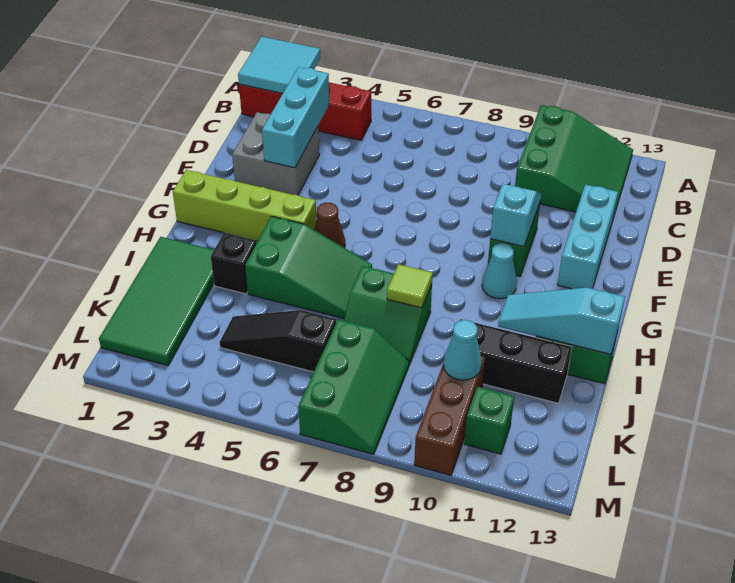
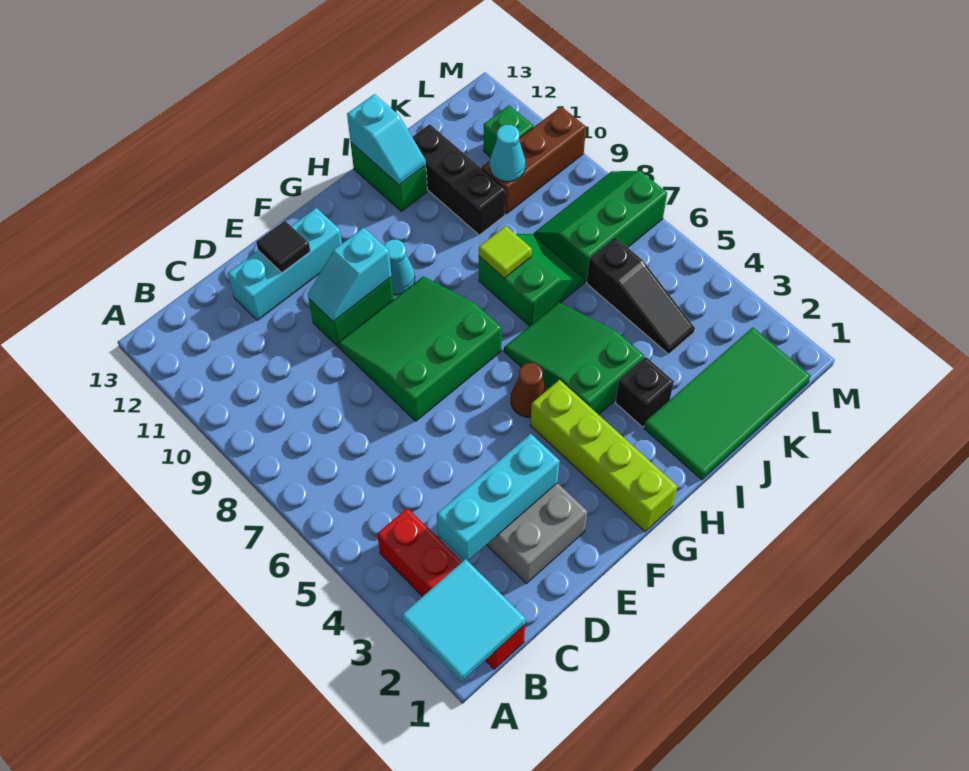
green slope A10:C12 level 1 top 10 -> green slope E7:G9 level 1 top 7
none -> black tile E12 level 2
cyan slope I11:I13 level 2 top 13 -> cyan slope I12:I13 level 2 top 13

